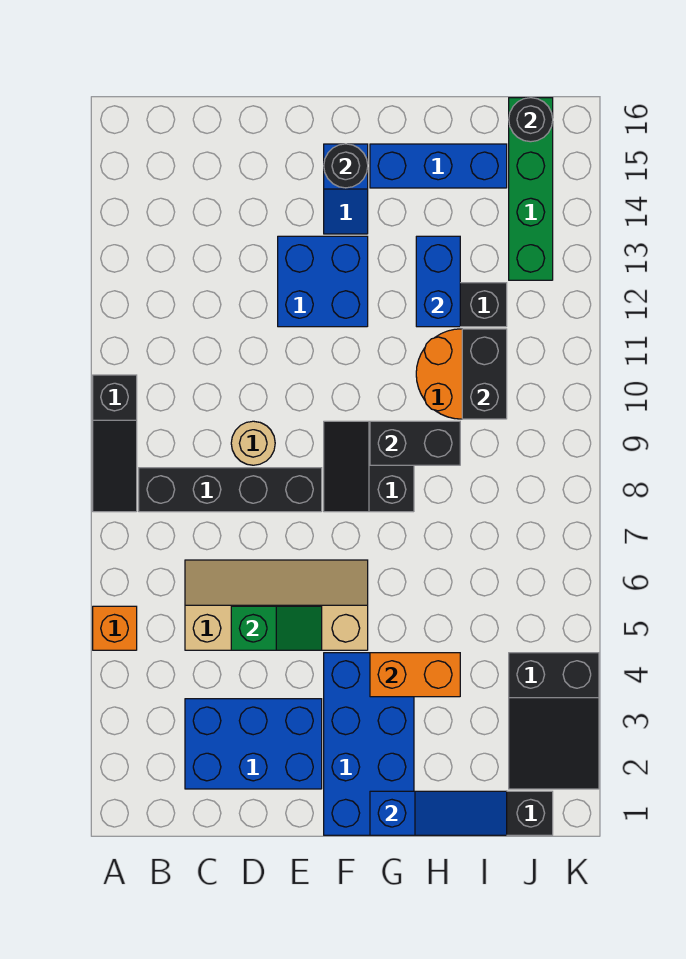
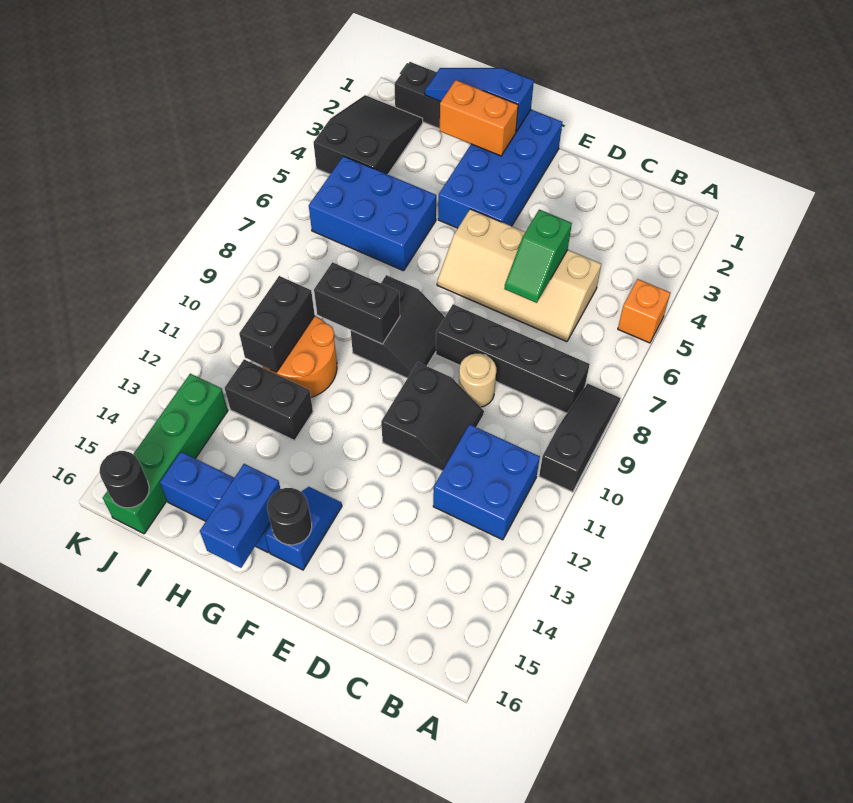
blue brick C2:E3 level 1 -> blue brick H5:J6 level 1
green slope D5:E5 level 2 top D -> green slope D5:D6 level 2 top 5
none -> black slope D10:E11 level 1 top E
blue brick E12:F13 level 1 -> blue brick B11:C12 level 1
orange brick G4:H4 level 2 -> orange brick G2:H2 level 2
blue brick H12:H13 level 2 -> blue brick G15:G16 level 2

